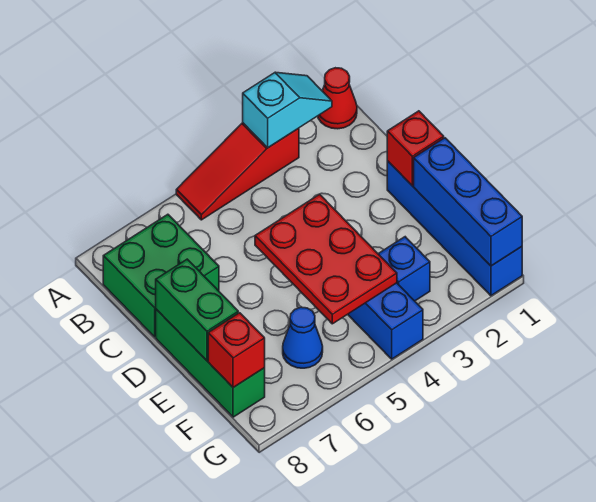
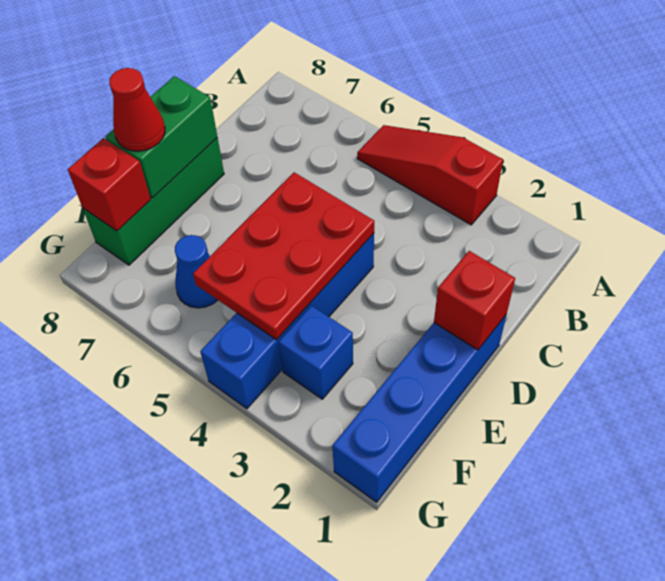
red cone A1 level 1 -> red cone E8 level 3
cyan slope A2:A3 level 2 top 3 -> none
green brick B7:C8 level 1 -> none
blue brick E1:G1 level 2 -> none

